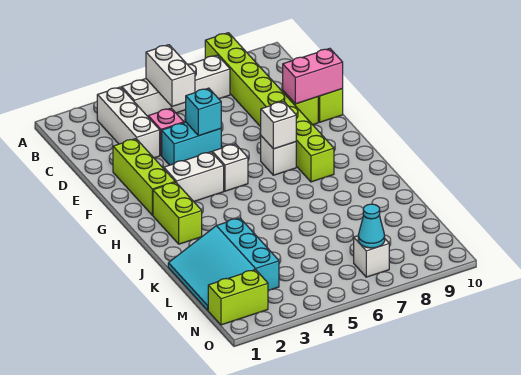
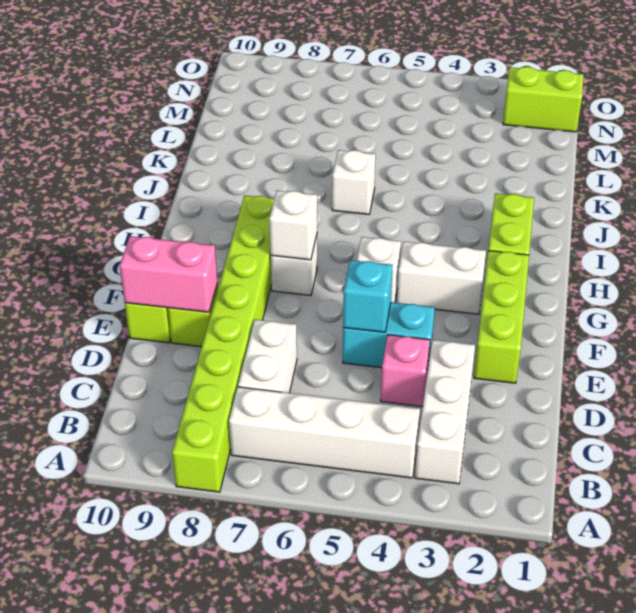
white brick B5:C5 level 2 -> white brick C7:D7 level 1
cyan slope K1:M3 level 1 top 3 -> none
white brick N7 level 1 -> white brick J6 level 1
cyan cone N7 level 2 -> none

